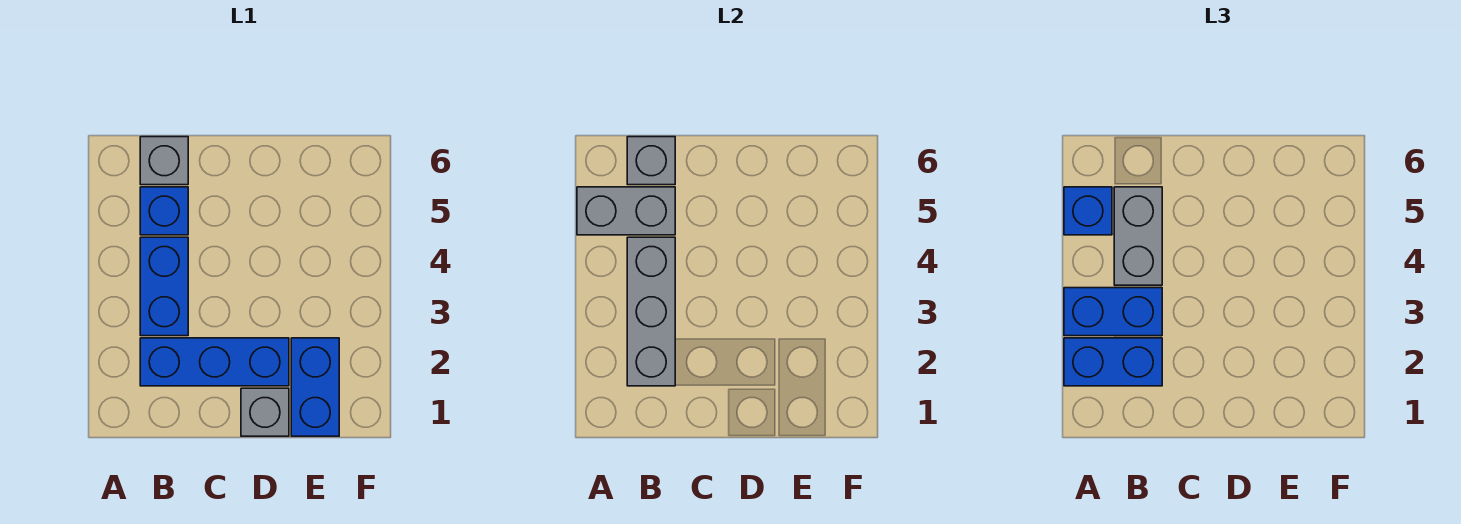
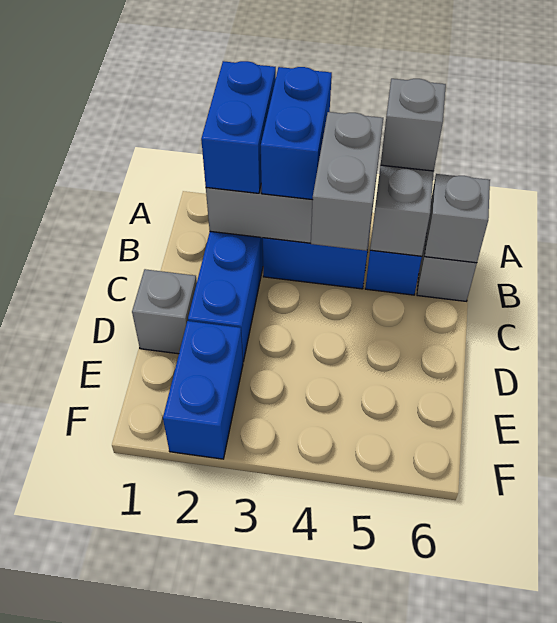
blue brick A5 level 3 -> grey brick A5 level 3
grey brick B4:B5 level 3 -> grey brick B4:C4 level 3
blue brick E1:E2 level 1 -> blue brick E2:F2 level 1

